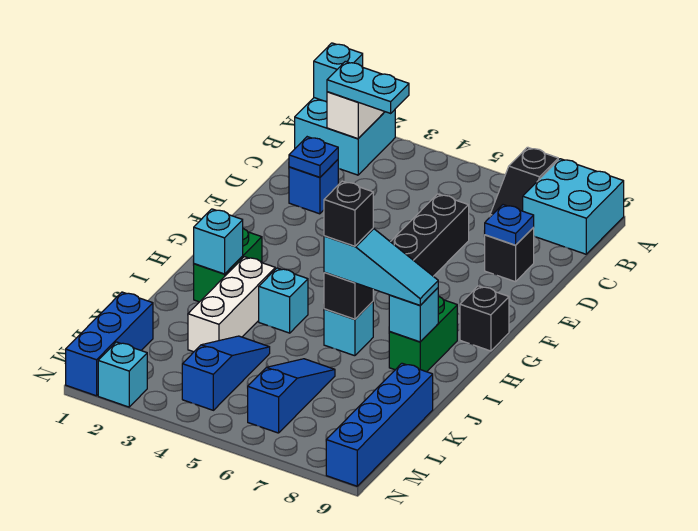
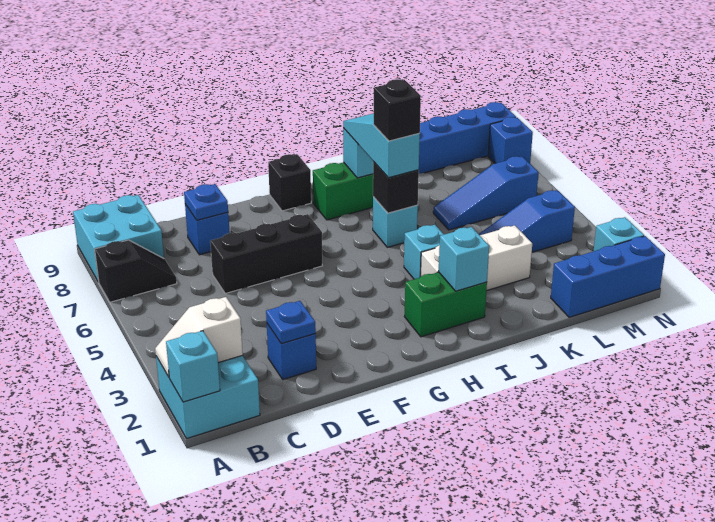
cyan plate B2:B3 level 3 -> none
black brick D8 level 1 -> blue brick D8 level 1
none -> blue brick N8 level 1

